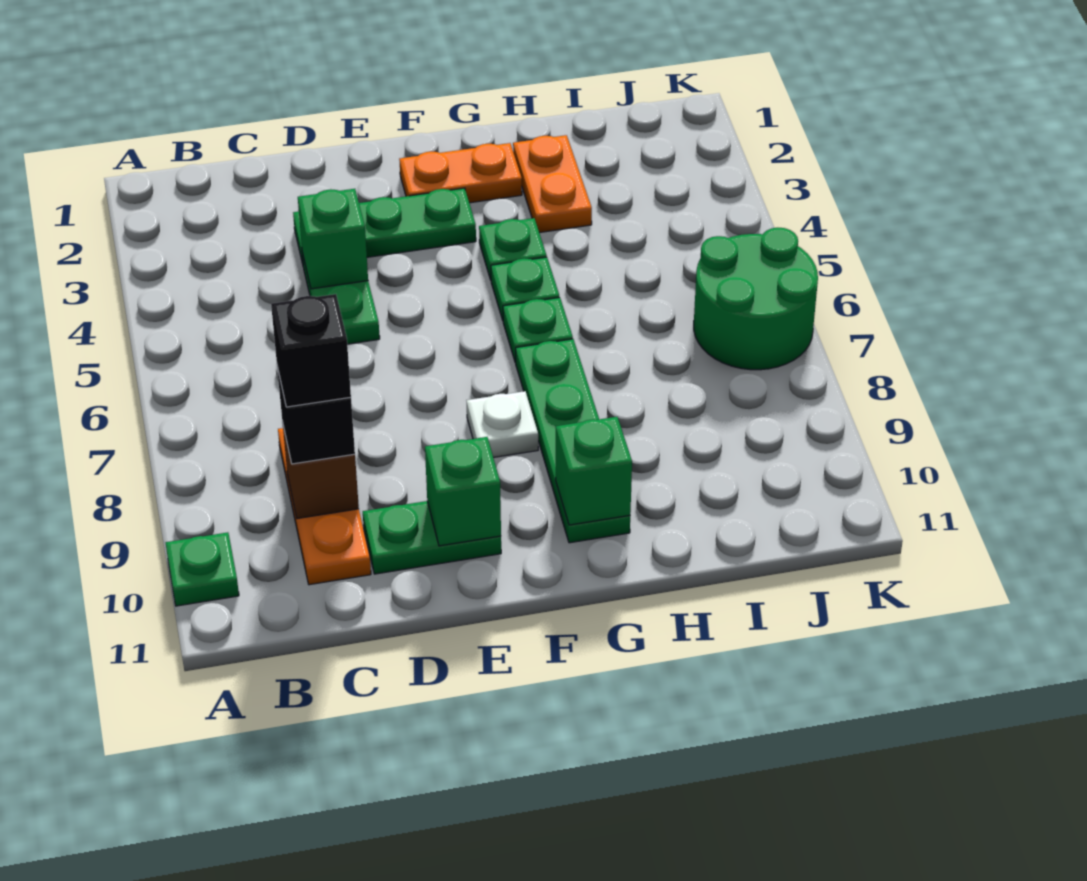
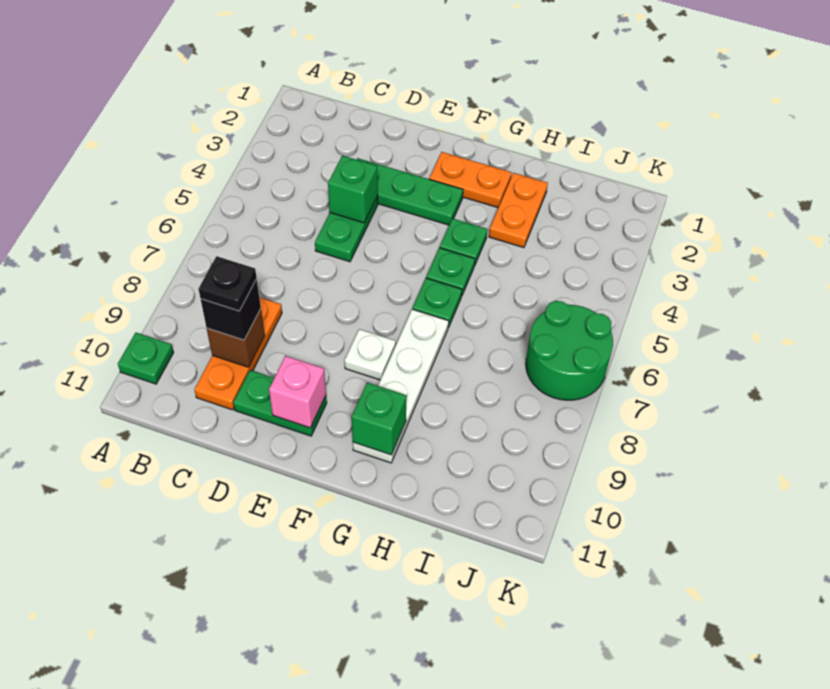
black brick C9 level 4 -> black plate C9 level 4
green brick E10 level 2 -> pink brick E10 level 2
green plate G7:G10 level 1 -> white plate G7:G10 level 1

